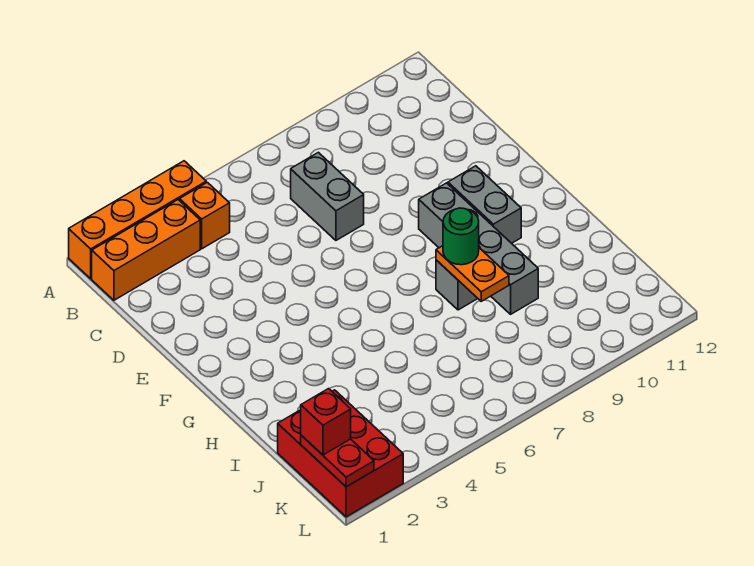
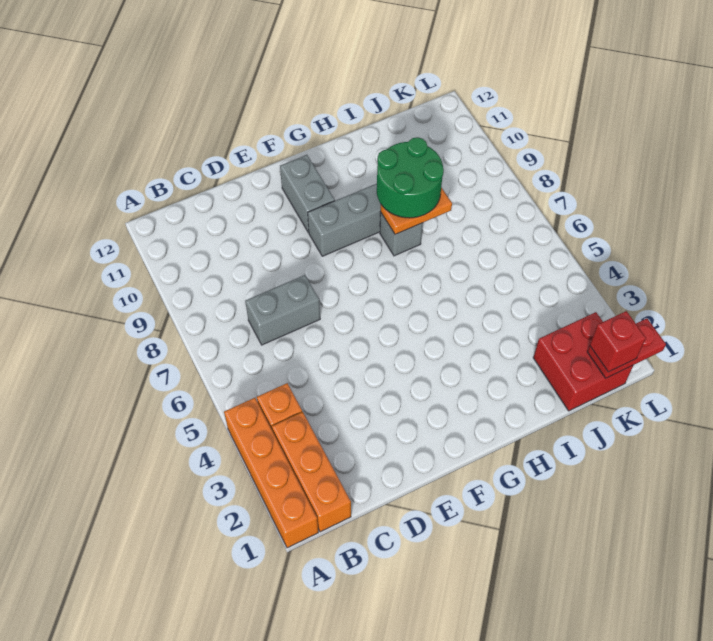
grey brick F10:G10 level 1 -> grey brick F10:F11 level 1
green round brick H8 level 3 -> green round brick H8:I9 level 3
red brick J1:L2 level 1 -> red brick J1:K2 level 1

